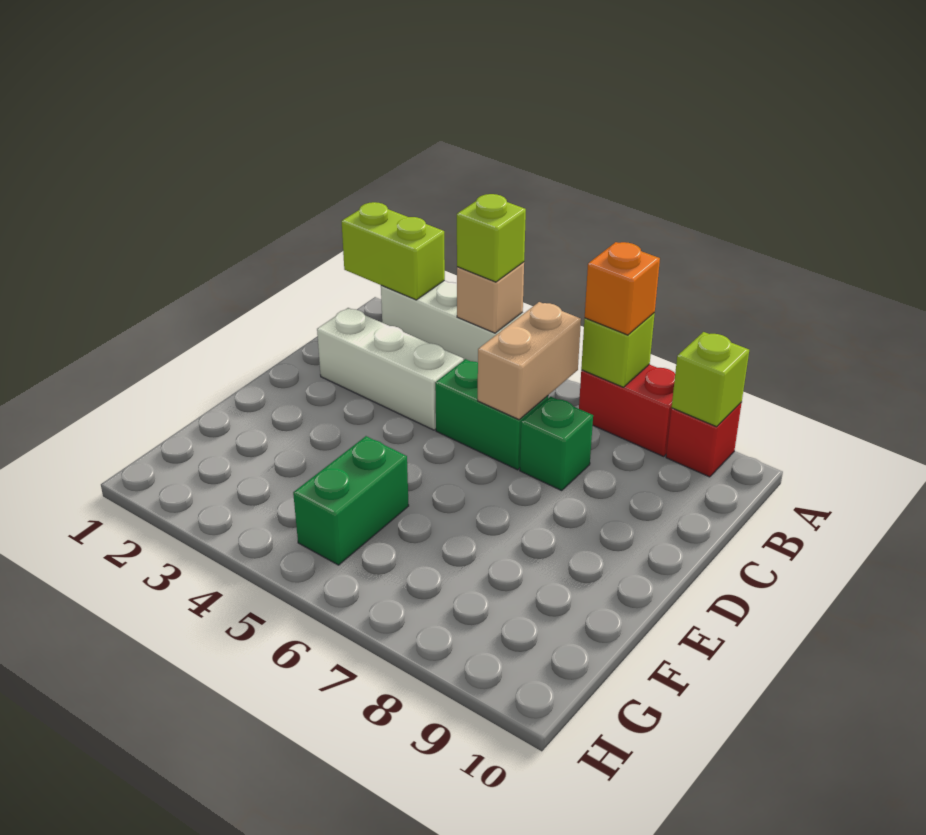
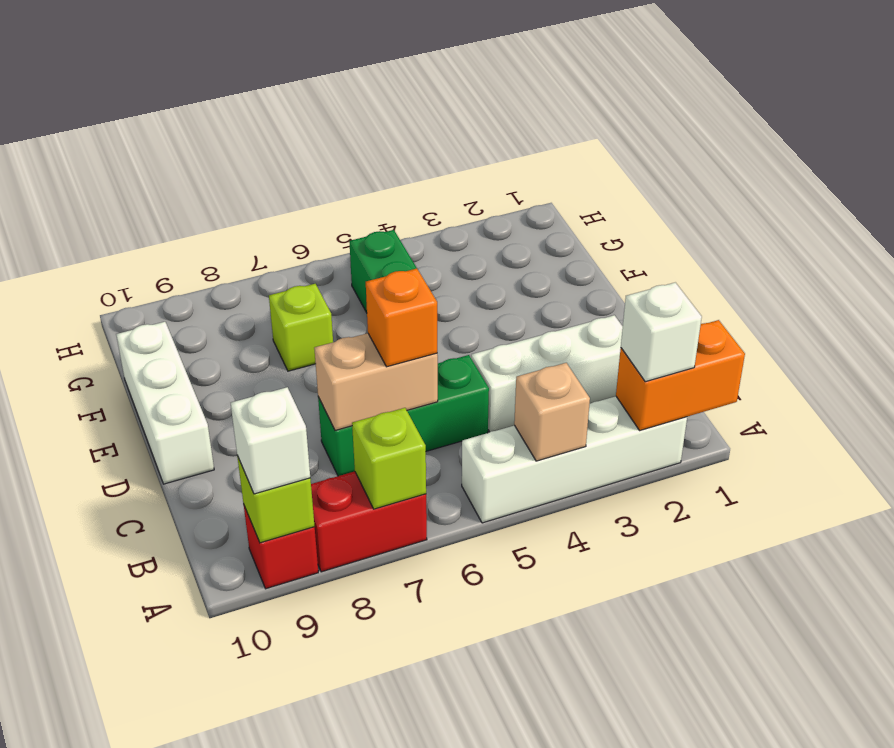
lime brick A1:A2 level 2 -> orange brick A1:A2 level 2
none -> white brick A2 level 3
lime brick A4 level 3 -> lime brick F7 level 1
orange brick A7 level 3 -> orange brick C6 level 3
none -> white brick A9 level 3
tan brick B6:C6 level 2 -> tan brick C6:C7 level 2
none -> white brick D10:F10 level 1

